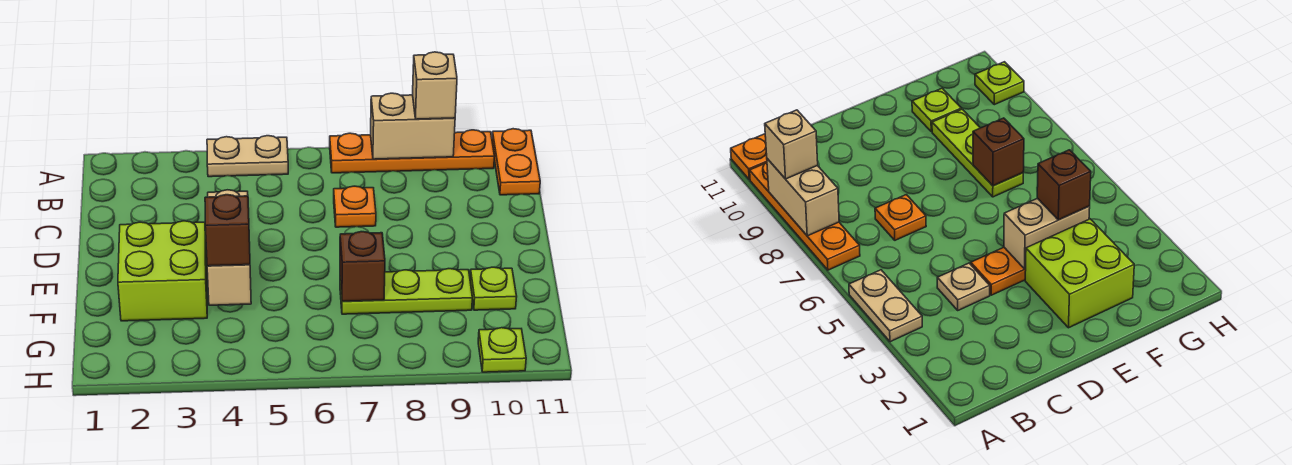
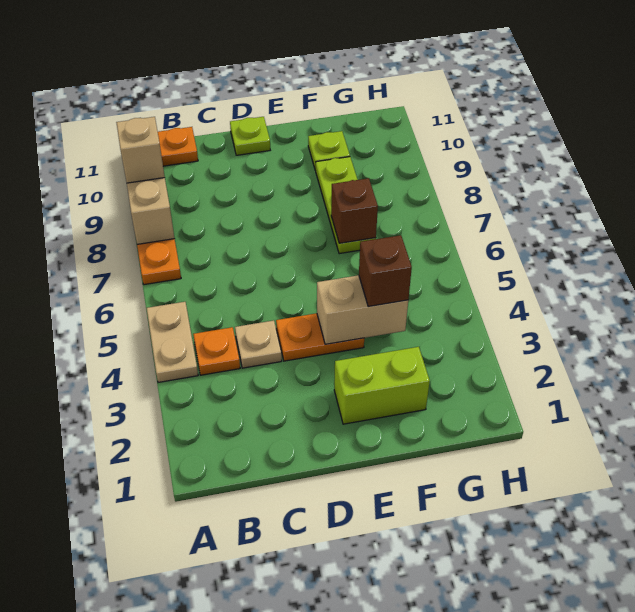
orange plate C7 level 1 -> orange plate B4 level 1
lime brick E2:F3 level 1 -> lime brick E2:F2 level 1
lime plate H10 level 1 -> lime plate D11 level 1

